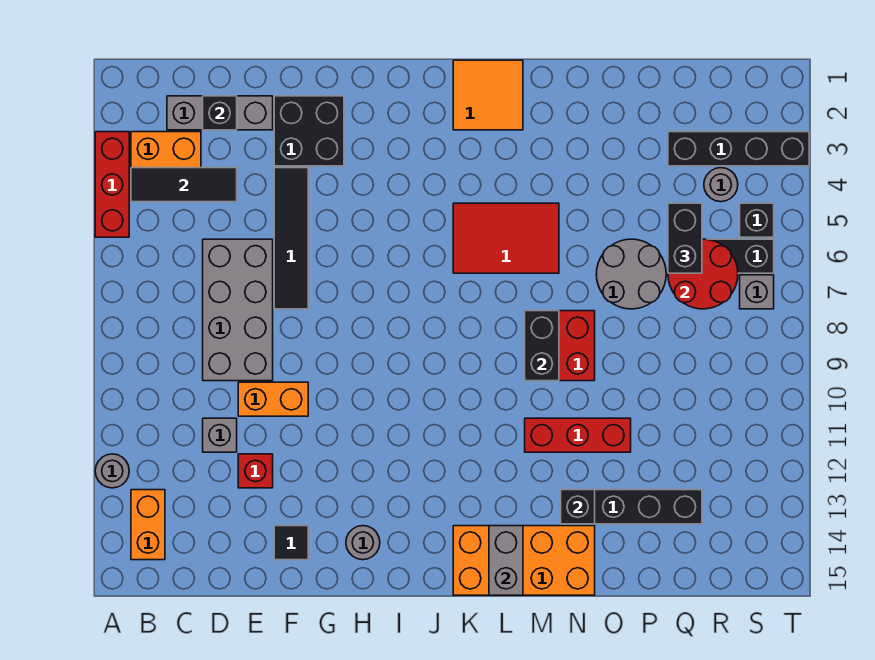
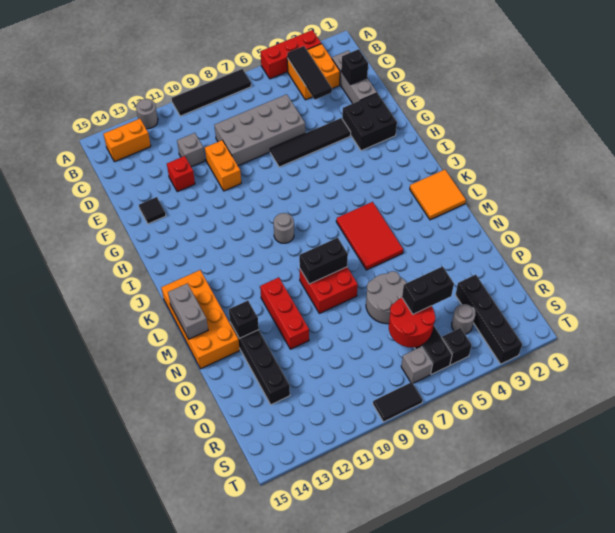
none -> black tile A7:A10 level 1
grey round brick H14 level 1 -> grey round brick J9 level 1
grey brick L14:L15 level 2 -> grey brick L15:M15 level 2
none -> black tile T8:T9 level 1

